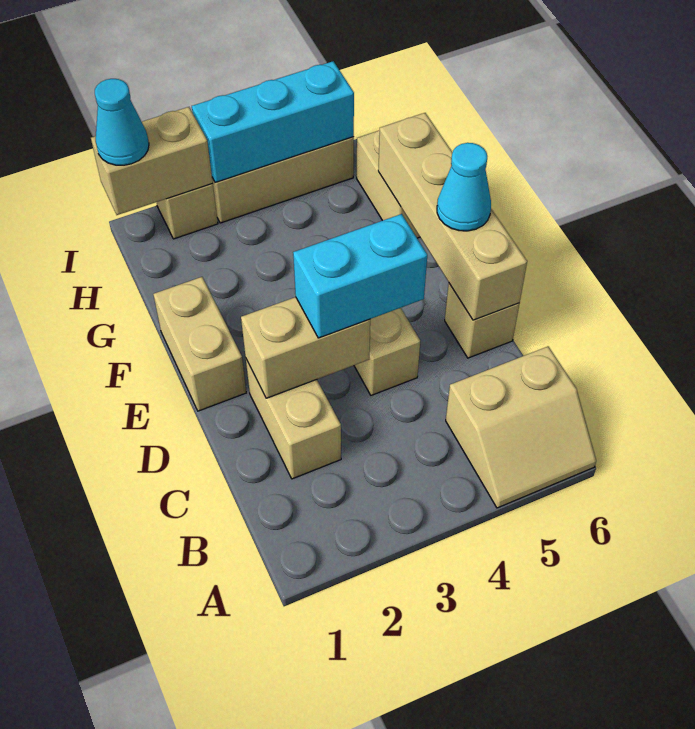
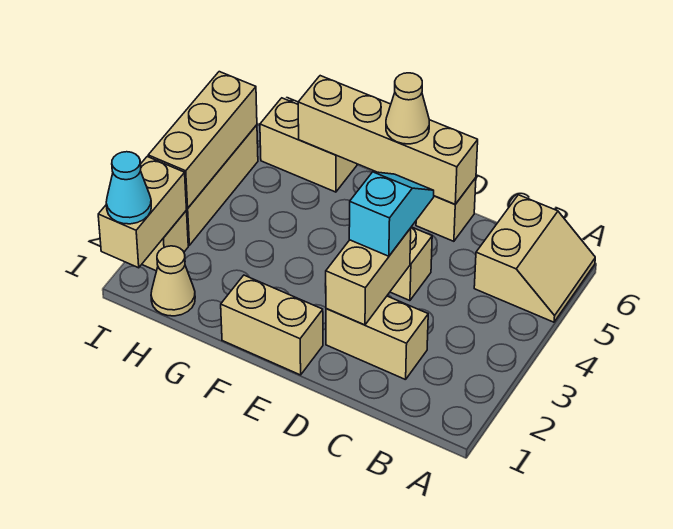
cyan brick D3:D4 level 3 -> cyan slope D3:D4 level 3 top 3
cyan cone E6 level 3 -> tan cone E6 level 3
none -> tan cone H1 level 1
cyan brick I3:I5 level 2 -> tan brick I3:I5 level 2

